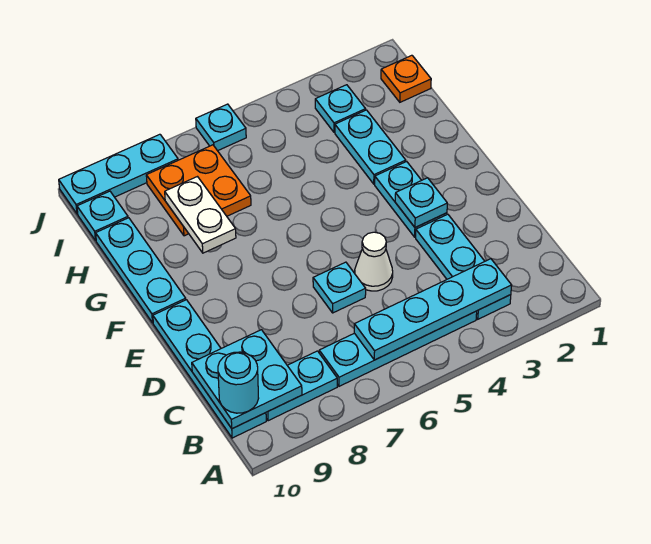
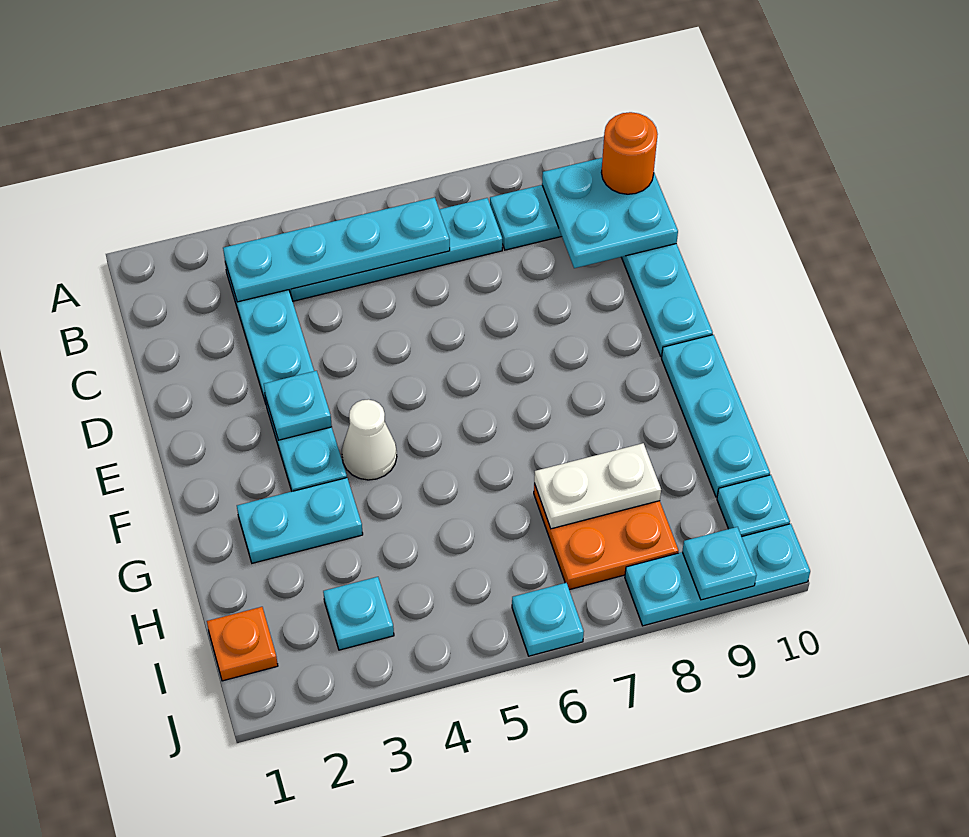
cyan round brick B10 level 3 -> orange round brick B10 level 3
white cone D5 level 1 -> white cone F4 level 1
cyan plate D6 level 1 -> cyan plate J9 level 2
cyan plate G3:H3 level 1 -> cyan plate G2:G3 level 1
white plate G8:H8 level 2 -> white plate H7:H8 level 2

